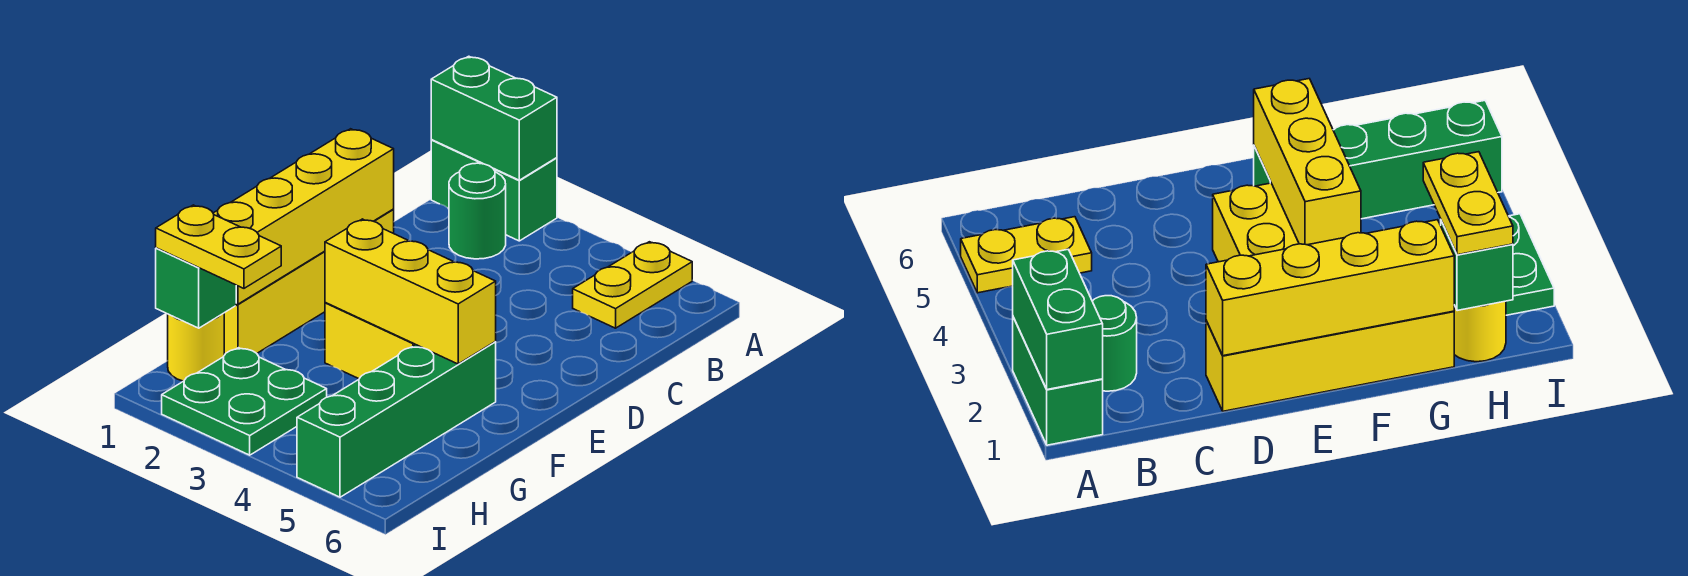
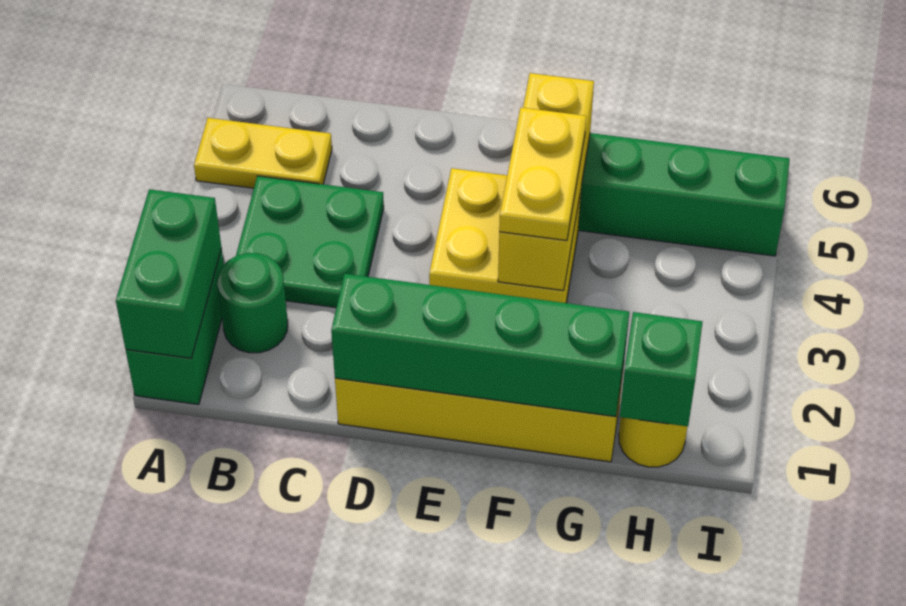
yellow brick D1:G1 level 2 -> green brick D1:G1 level 2
yellow plate H1:H2 level 3 -> yellow plate F3:F4 level 3
green plate H2:I3 level 1 -> green plate B3:C4 level 1

